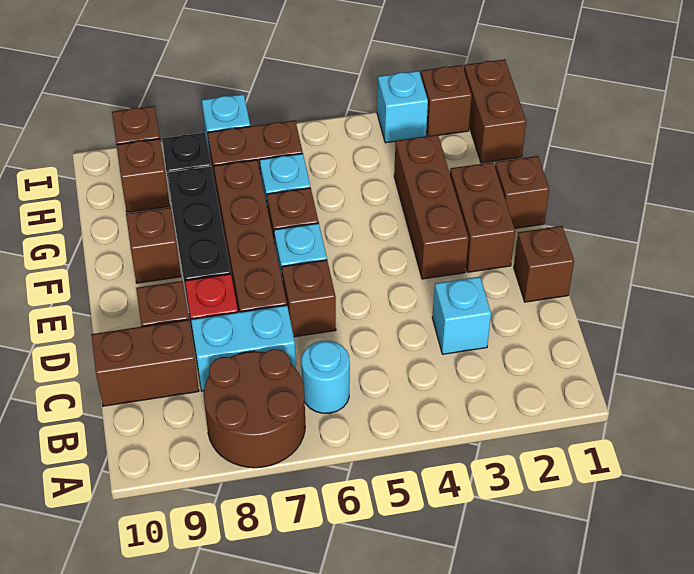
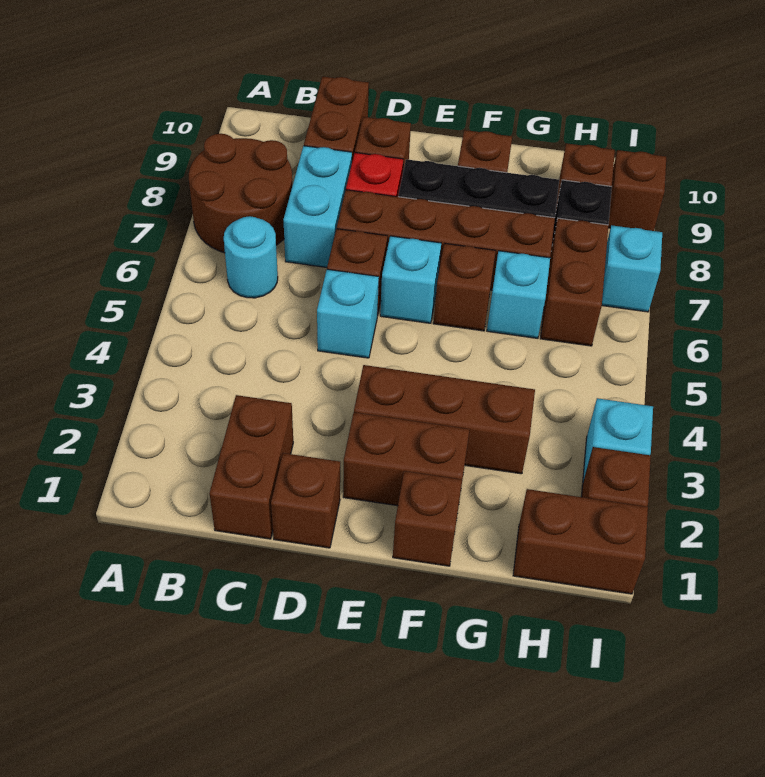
none -> brown brick C1:C2 level 1
cyan brick C3 level 1 -> cyan brick D5 level 1

